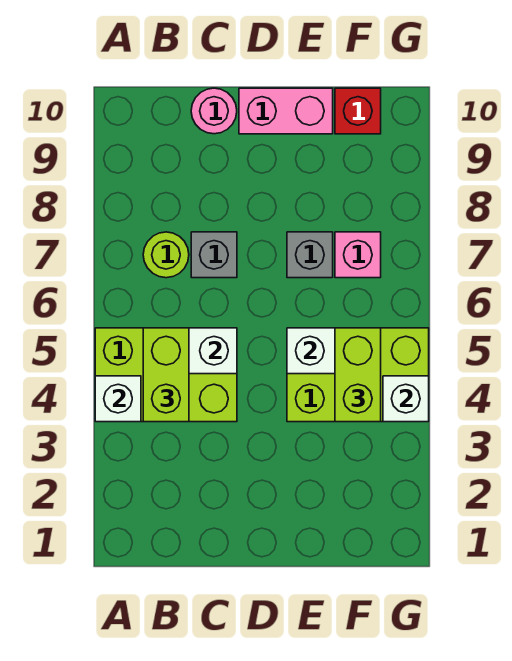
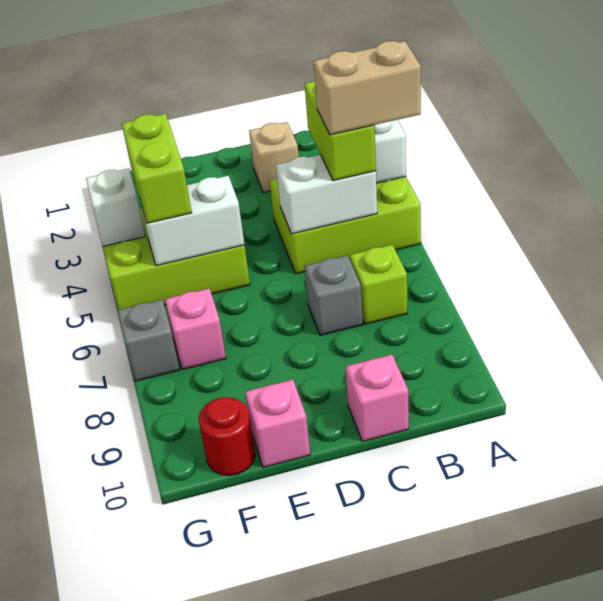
none -> tan brick A5:B5 level 4
lime round brick B7 level 1 -> lime brick B7 level 1
none -> tan brick C2 level 1
pink round brick C10 level 1 -> pink brick C10 level 1
pink brick D10:E10 level 1 -> pink brick E10 level 1
grey brick E7 level 1 -> grey brick G7 level 1
red brick F10 level 1 -> red round brick F10 level 1

